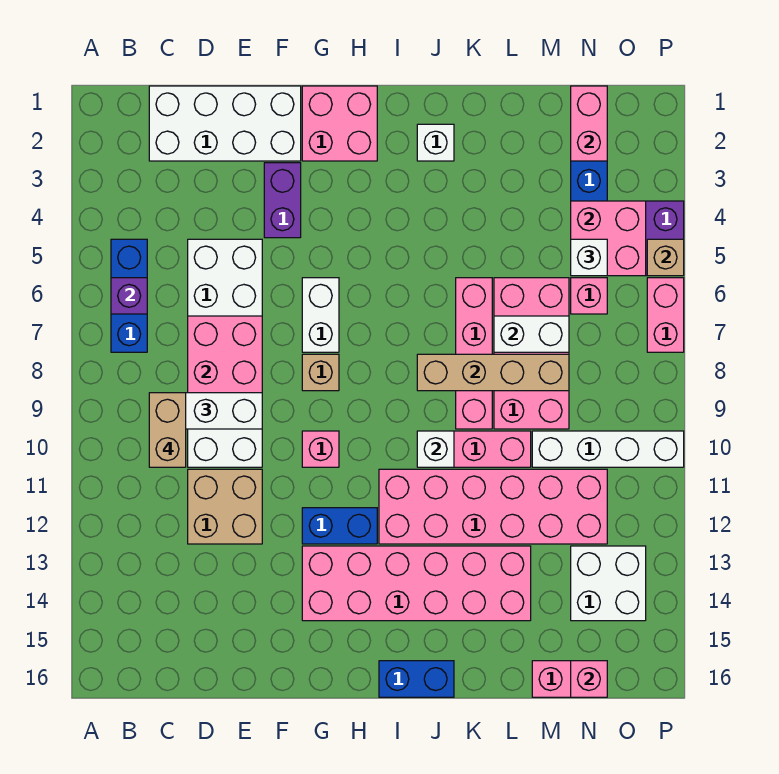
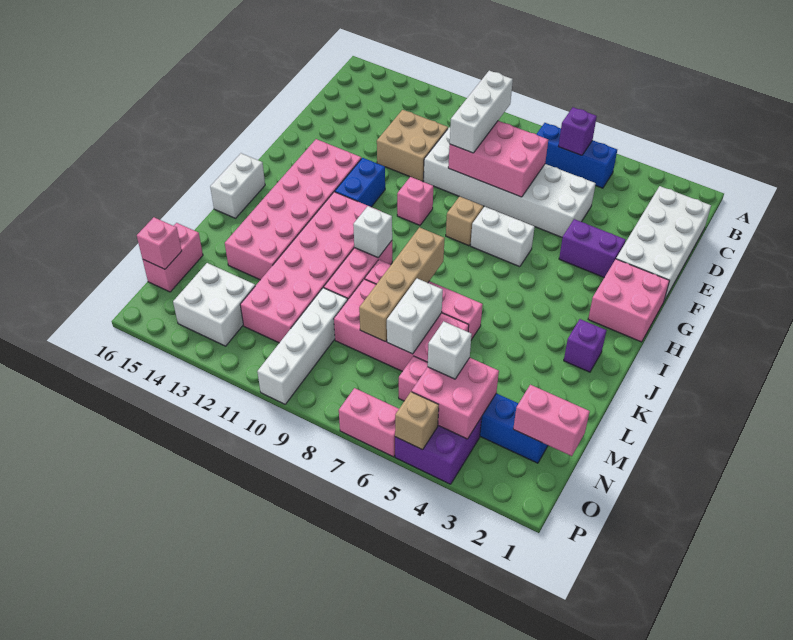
tan brick C9:C10 level 4 -> none
blue brick I16:J16 level 1 -> white brick I16:J16 level 1
white brick J2 level 1 -> purple brick J2 level 1

